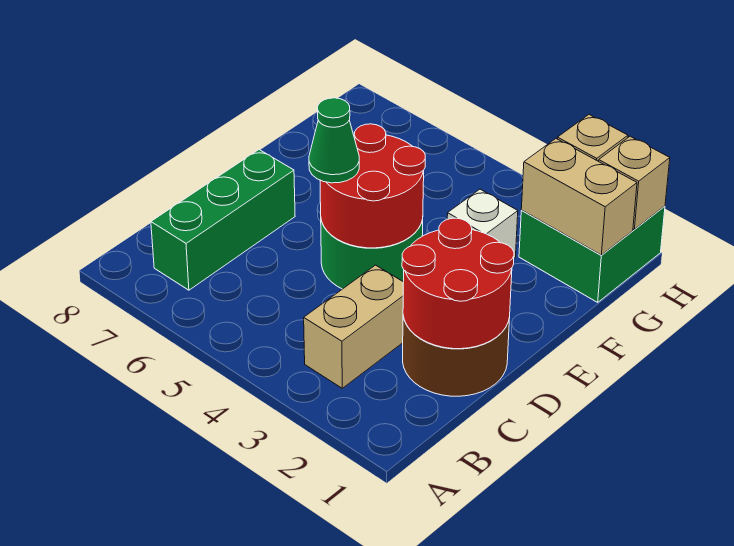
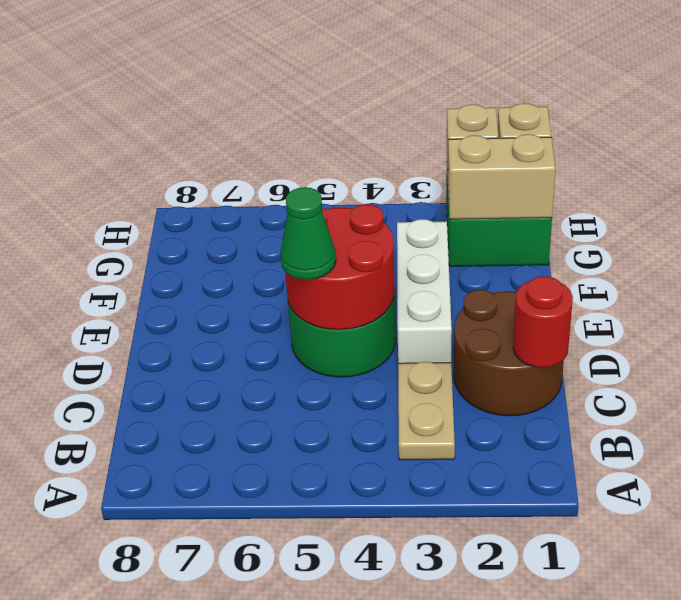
tan brick B3:C3 level 1 -> tan plate B3:C3 level 1
green brick B7:D7 level 1 -> none
red round brick C1:D2 level 2 -> red round brick C1 level 2
white brick F3 level 1 -> white brick D3:F3 level 1

